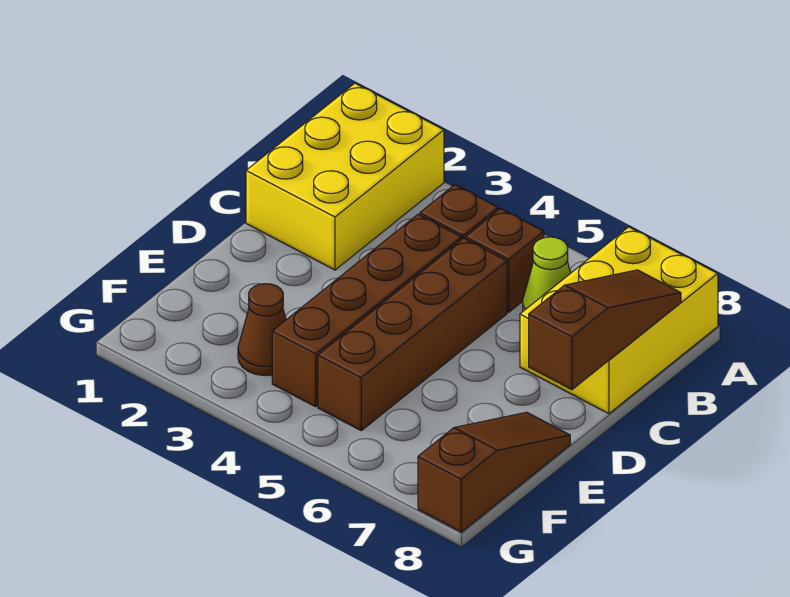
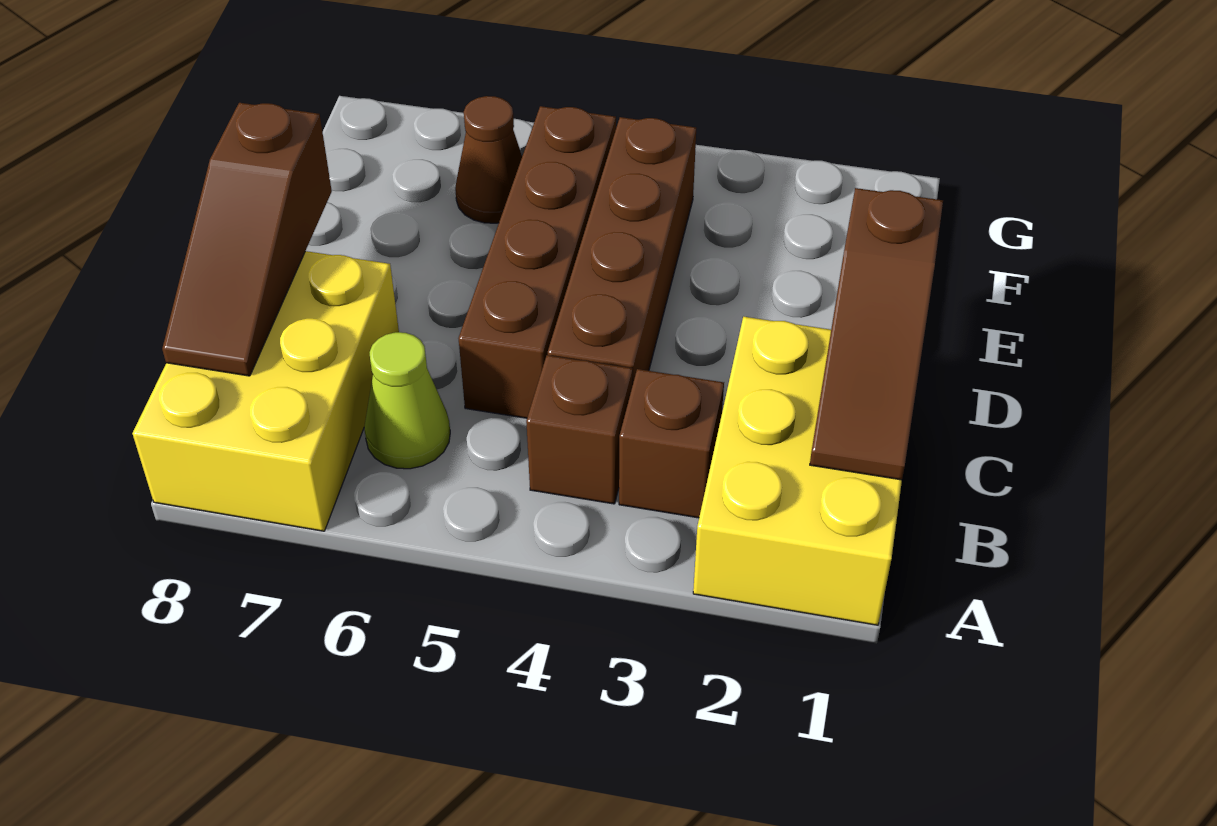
brown brick B5 level 1 -> brown brick B3 level 1
brown slope E8:G8 level 1 top G -> brown slope B1:D1 level 2 top D
brown cone F3 level 1 -> brown cone F6 level 1

